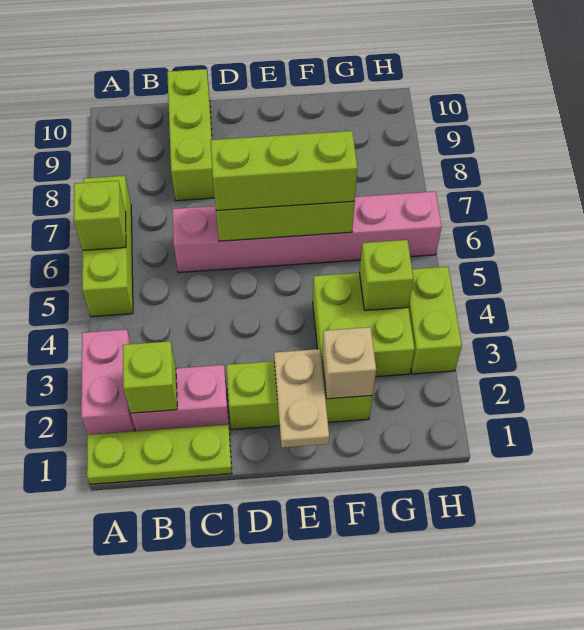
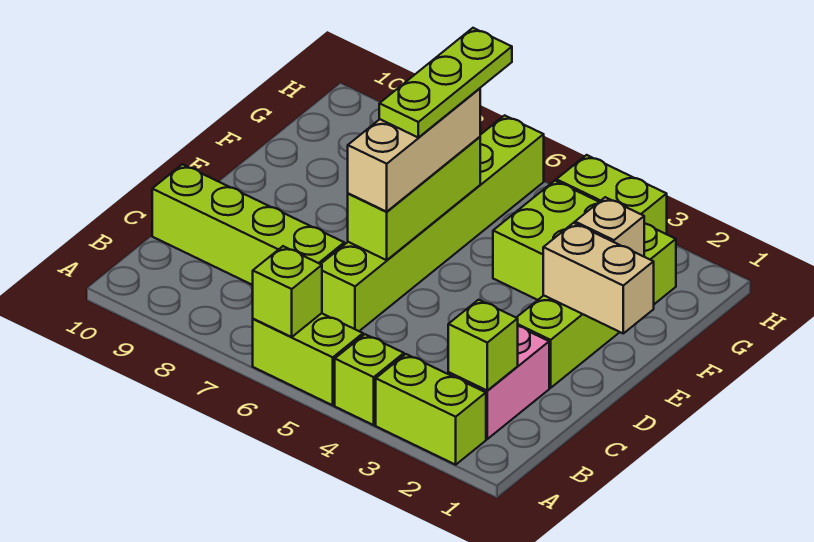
lime plate A1:C1 level 1 -> lime plate E6:G6 level 4
pink brick A2:A3 level 1 -> lime brick A2:A3 level 1
lime brick A5:A7 level 1 -> lime brick A5:A6 level 1
pink brick C6:H6 level 1 -> lime brick C6:H6 level 1
lime brick C8:C10 level 1 -> lime brick C7:C10 level 1
lime brick D2:F2 level 1 -> lime brick D2:G2 level 1
lime brick D6:F6 level 3 -> tan brick D6:F6 level 3
tan plate E1:E2 level 2 -> tan brick E1:E2 level 2
lime brick G4 level 2 -> lime brick A4 level 1

